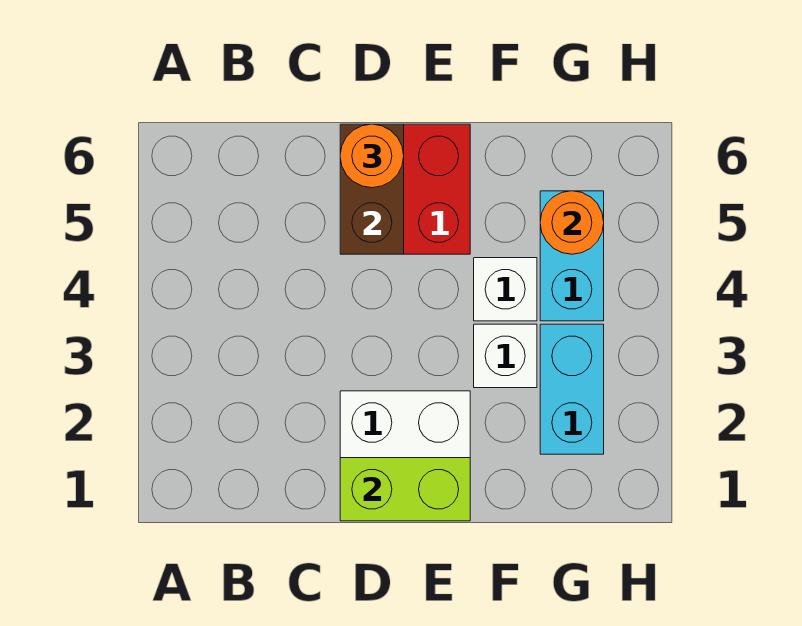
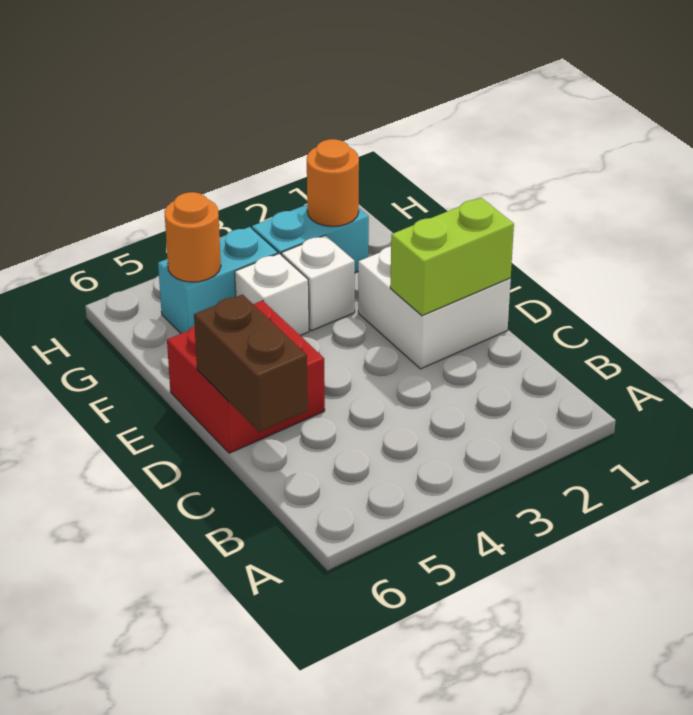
lime brick D1:E1 level 2 -> lime brick D1:D2 level 2
brown brick D5:D6 level 2 -> brown brick C6:D6 level 2
orange round brick D6 level 3 -> orange round brick G2 level 2

